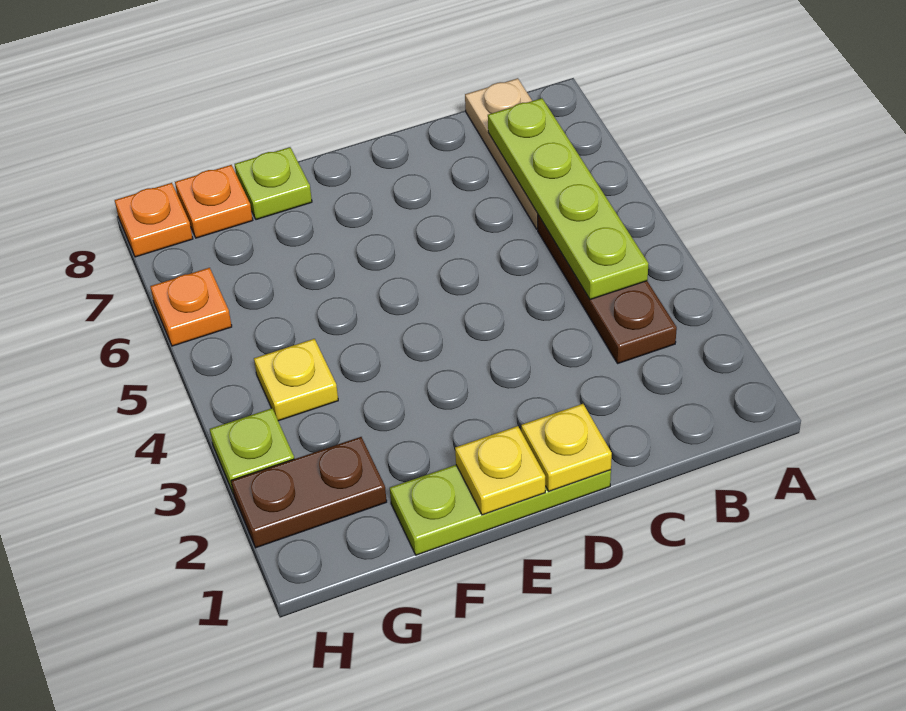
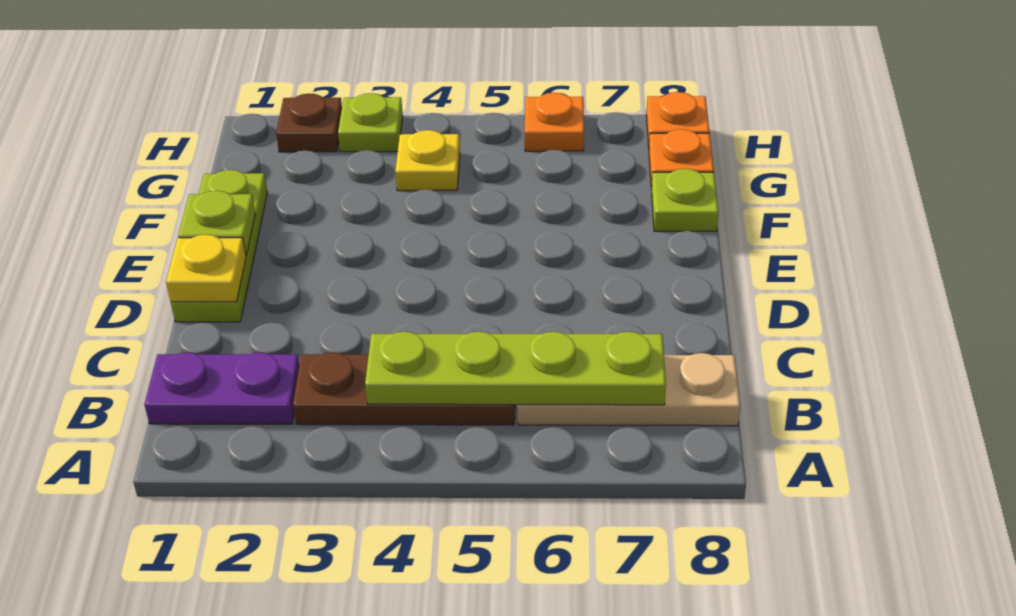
none -> purple plate B1:B2 level 1
yellow plate E1 level 2 -> lime plate E1 level 2
brown plate G2:H2 level 1 -> brown plate H2 level 1

